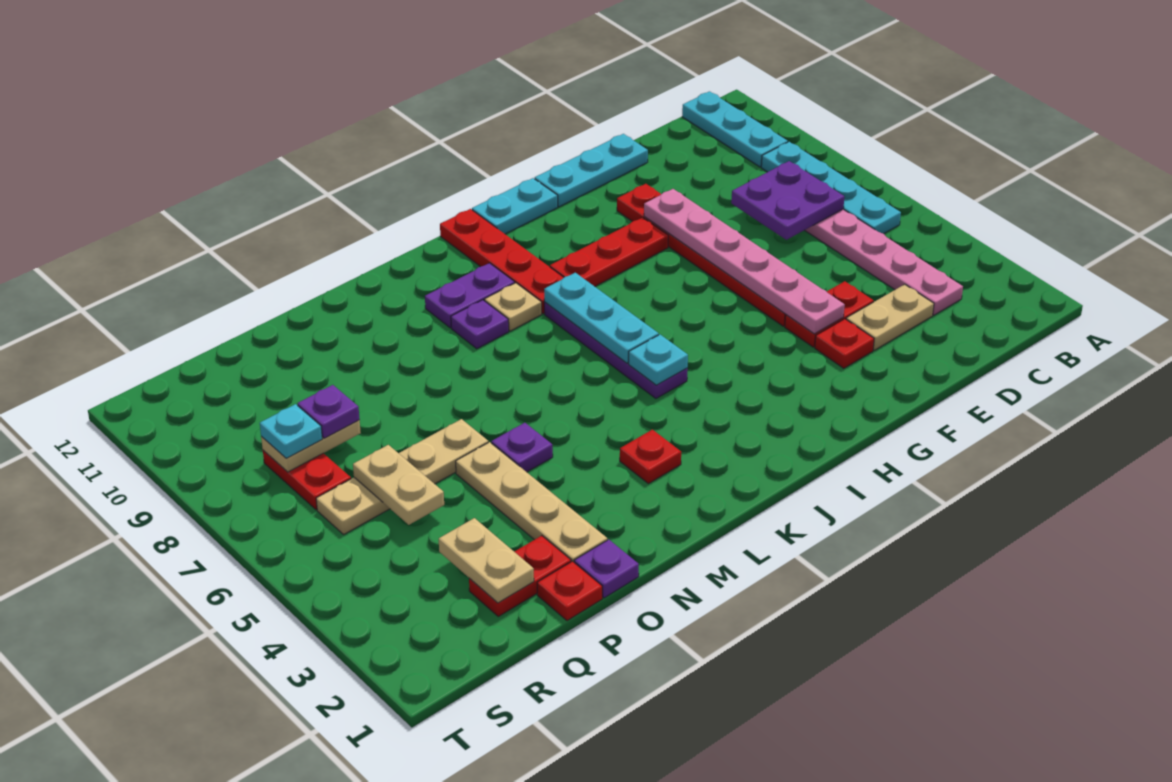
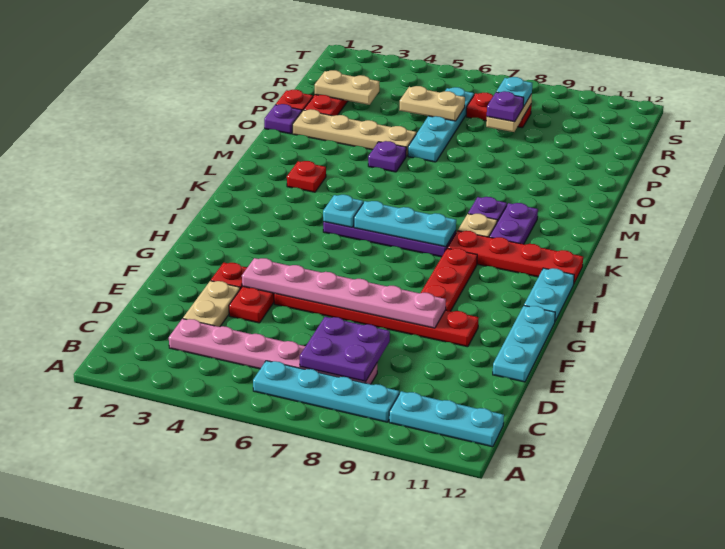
tan plate O6:R6 level 1 -> cyan plate O6:R6 level 1

